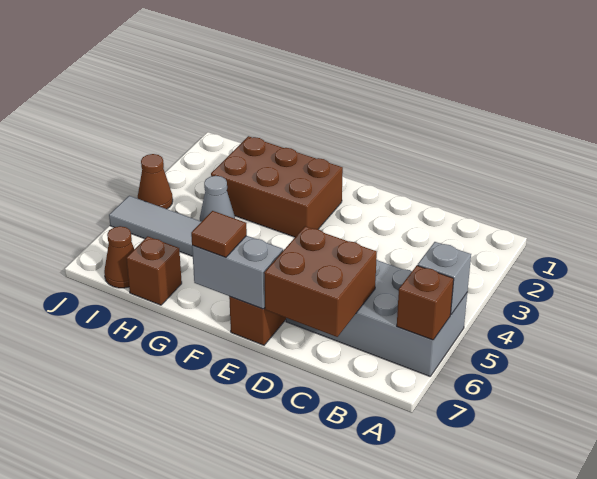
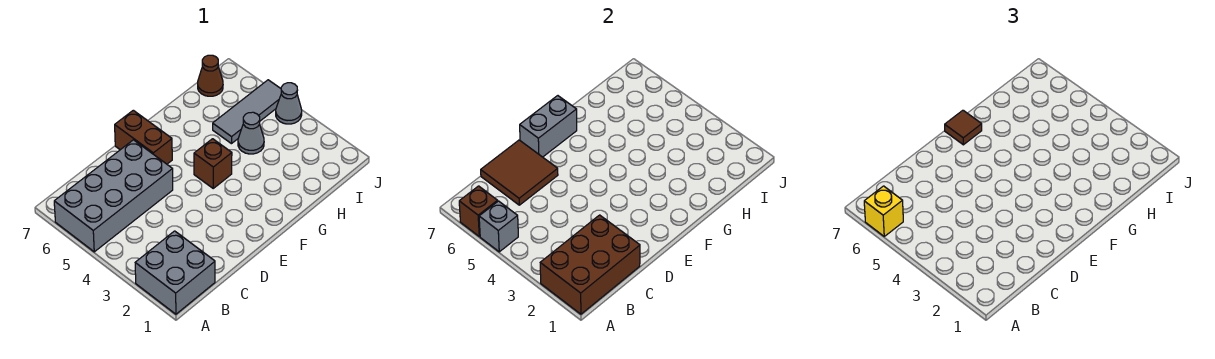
none -> grey brick A1:B2 level 1
none -> yellow brick A6 level 3
brown brick C6:D7 level 2 -> brown tile C6:D7 level 2
brown brick F2:H3 level 1 -> brown brick A1:C2 level 2
brown brick H7 level 1 -> brown brick F4 level 1
brown cone J4 level 1 -> grey cone J4 level 1

